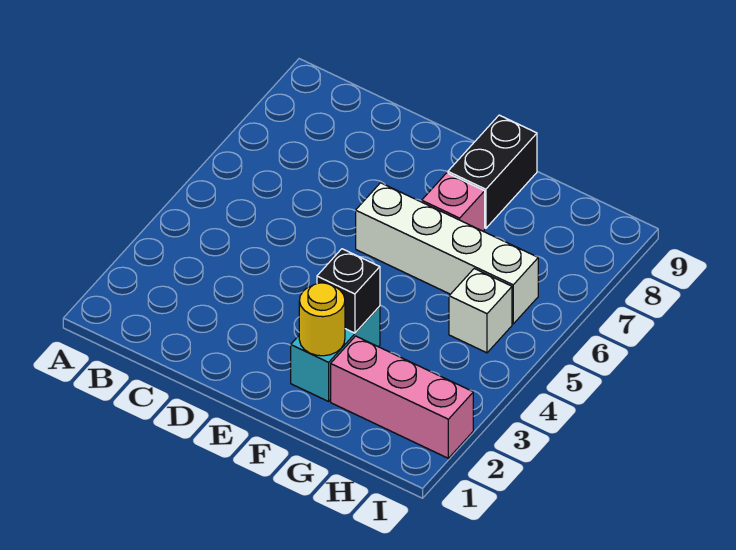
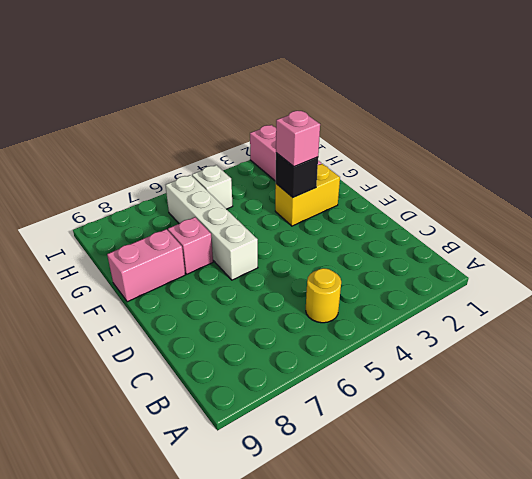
cyan brick F2:F3 level 1 -> yellow brick F2:F3 level 1
yellow round brick F2 level 2 -> yellow round brick B5 level 1
none -> pink brick F3 level 3
black brick F8:F9 level 1 -> pink brick F8:F9 level 1

